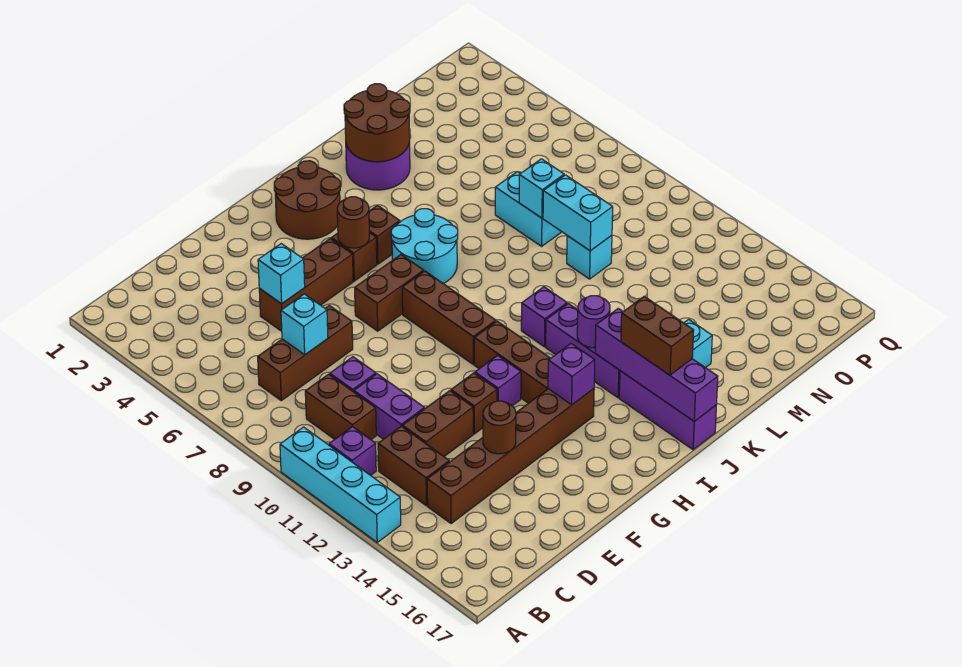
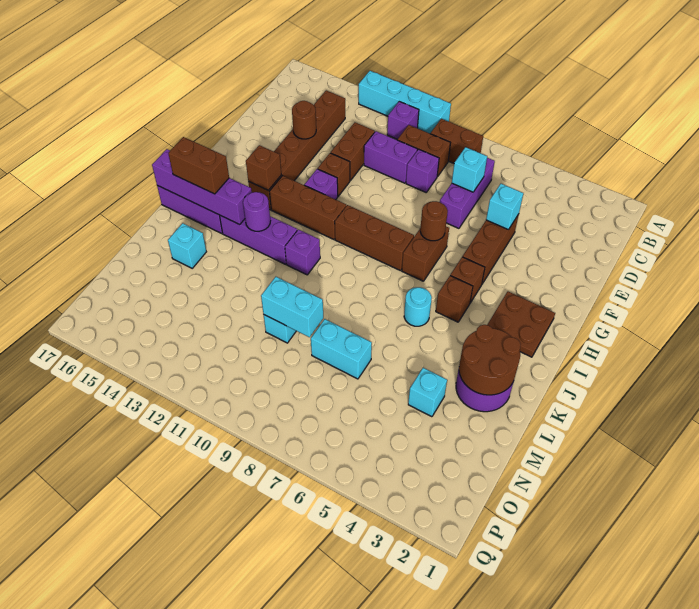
brown brick C7:E7 level 1 -> purple brick C7:E7 level 1
brown brick C12:C13 level 1 -> brown brick B8:B9 level 1
brown round brick H2:I3 level 1 -> brown plate H2:I3 level 1
brown round brick H5 level 2 -> brown round brick G7 level 2
purple brick H14 level 2 -> brown brick H14 level 2
cyan round brick I6:J7 level 1 -> cyan round brick J6 level 1
cyan brick M8 level 2 -> cyan brick M4 level 1

